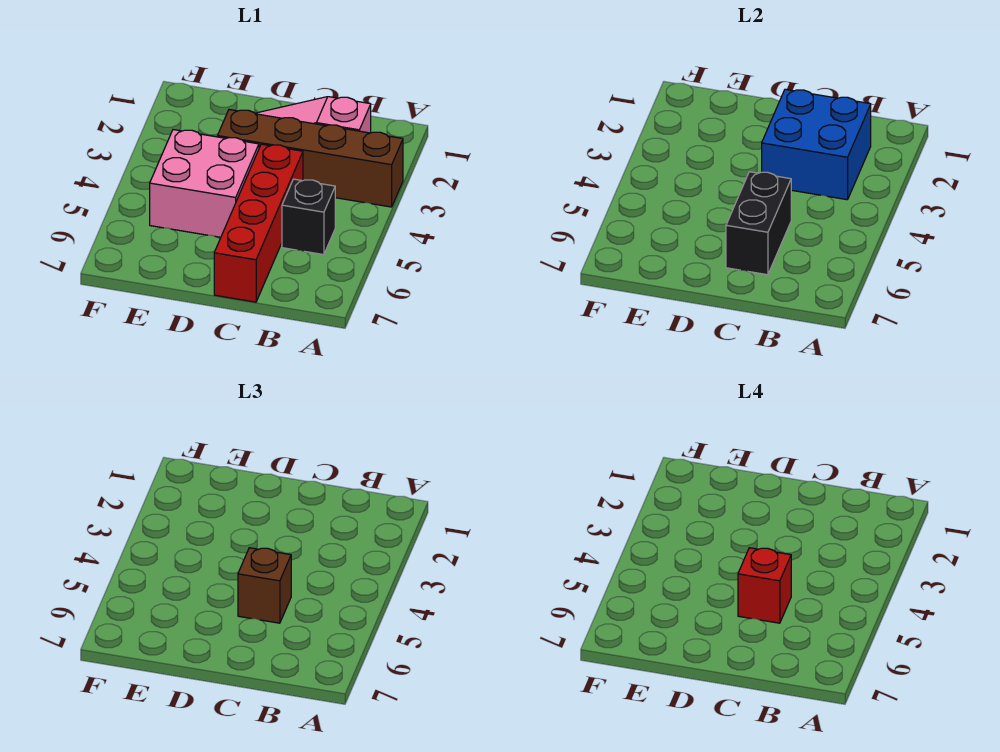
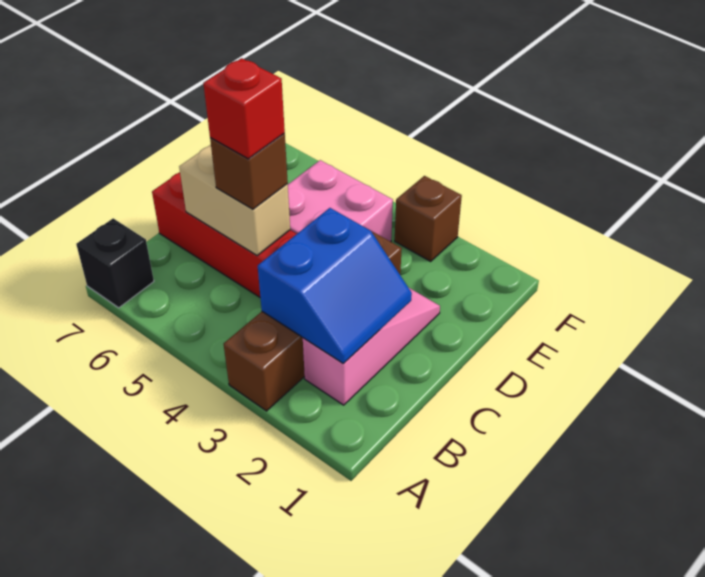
blue brick B2:C3 level 2 -> blue slope B2:C3 level 2 top 3
black brick B5 level 1 -> black brick A7 level 1
black brick C5:C6 level 2 -> tan brick C5:C6 level 2
none -> brown brick F3 level 1

